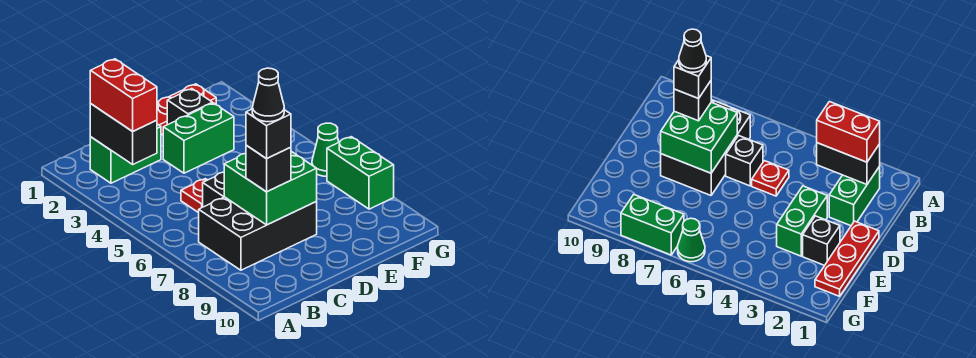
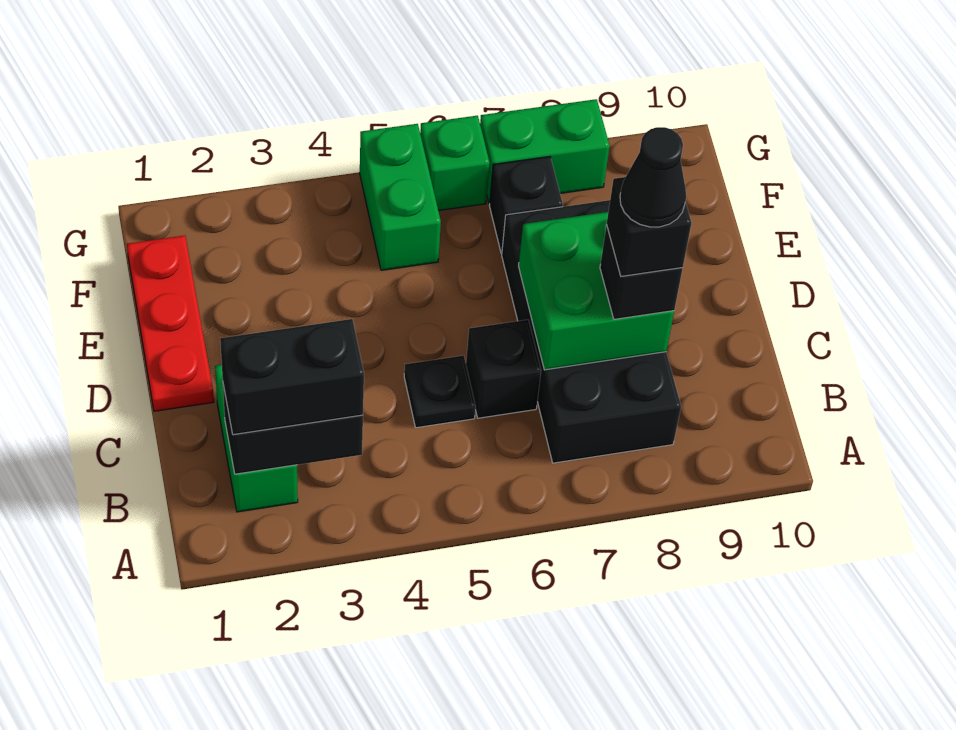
red brick B2:B3 level 3 -> black brick B2:B3 level 3
black brick B7:D8 level 1 -> black brick B7:E8 level 1
red plate C5 level 1 -> black plate C5 level 1
green brick D3:E3 level 1 -> green brick F5:G5 level 1
black brick E2 level 1 -> black brick F7 level 1
green cone G6 level 1 -> green brick G6 level 1

